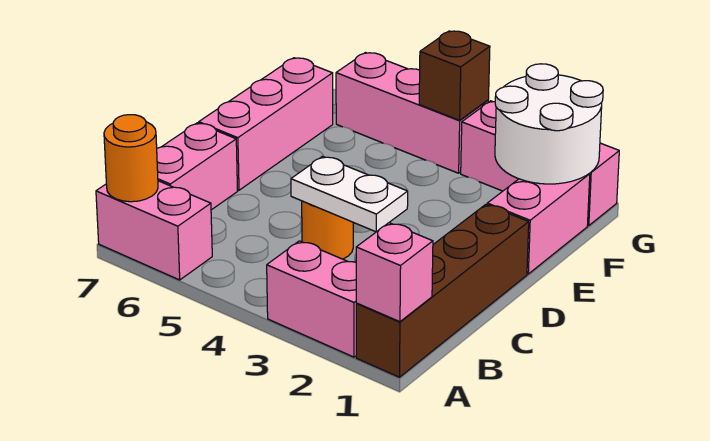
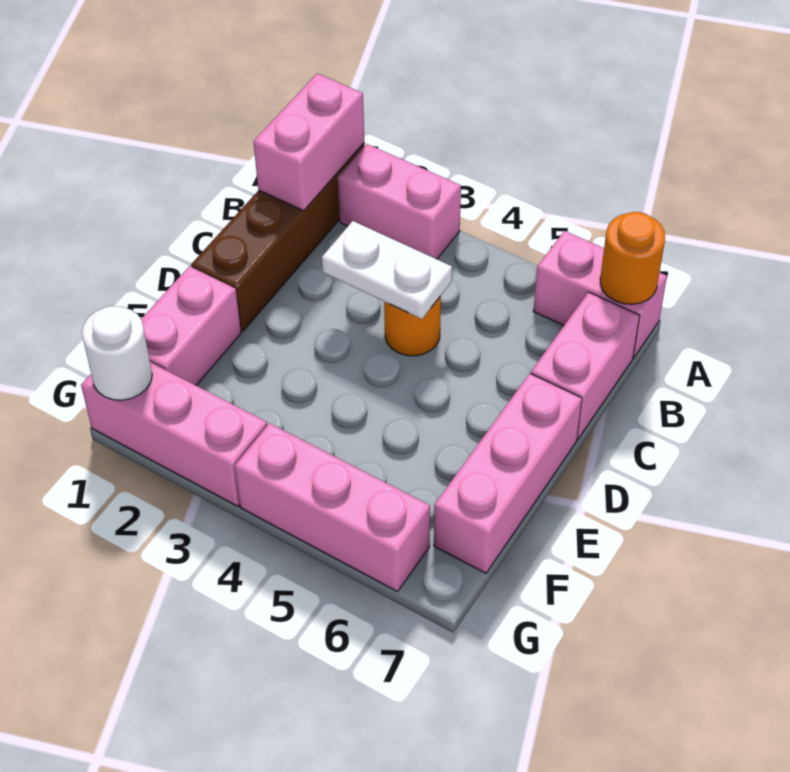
pink brick A1 level 2 -> pink brick A1:B1 level 2
white round brick F1:G2 level 2 -> white round brick G1 level 2
brown brick G4 level 2 -> none

